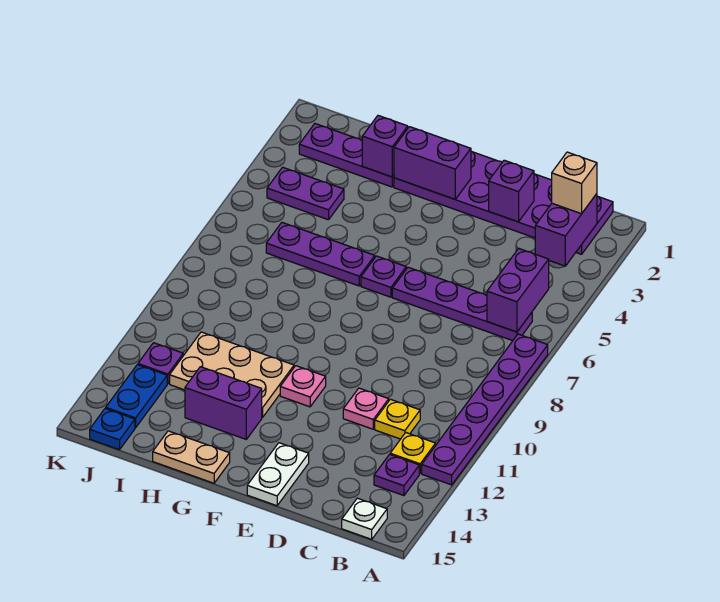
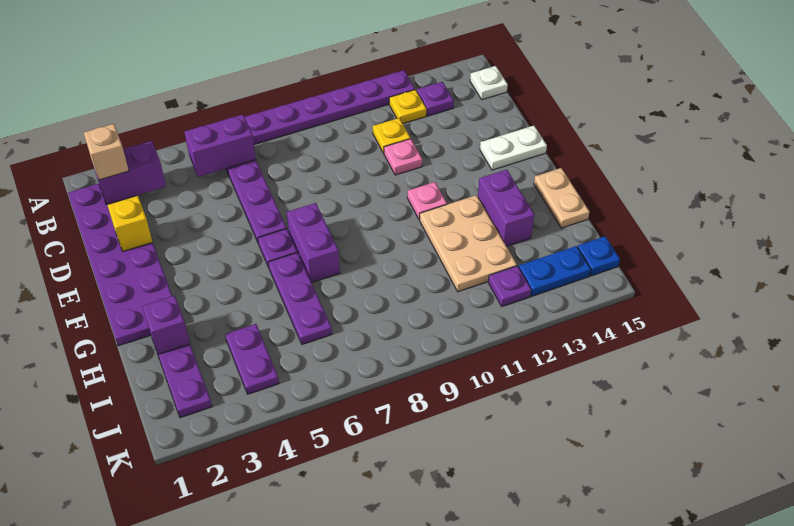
purple brick D2 level 2 -> yellow brick D2 level 2
purple brick F2:G2 level 2 -> purple brick F7:G7 level 1

